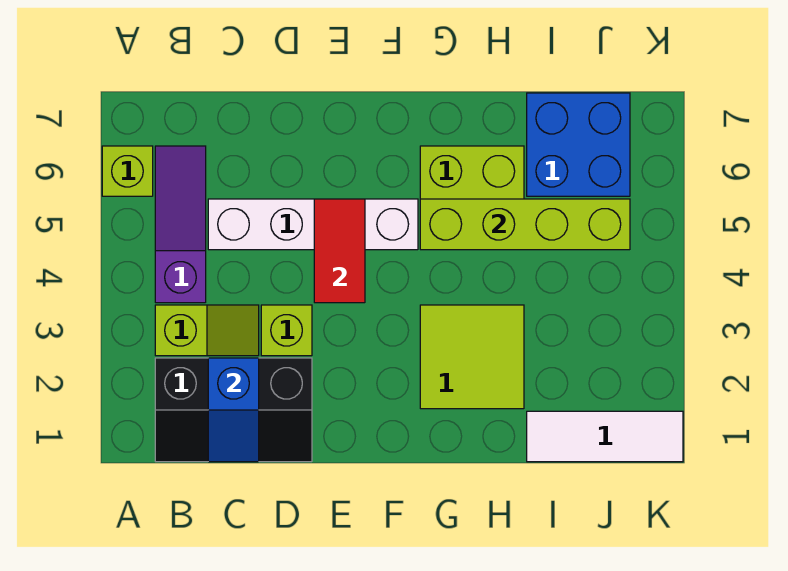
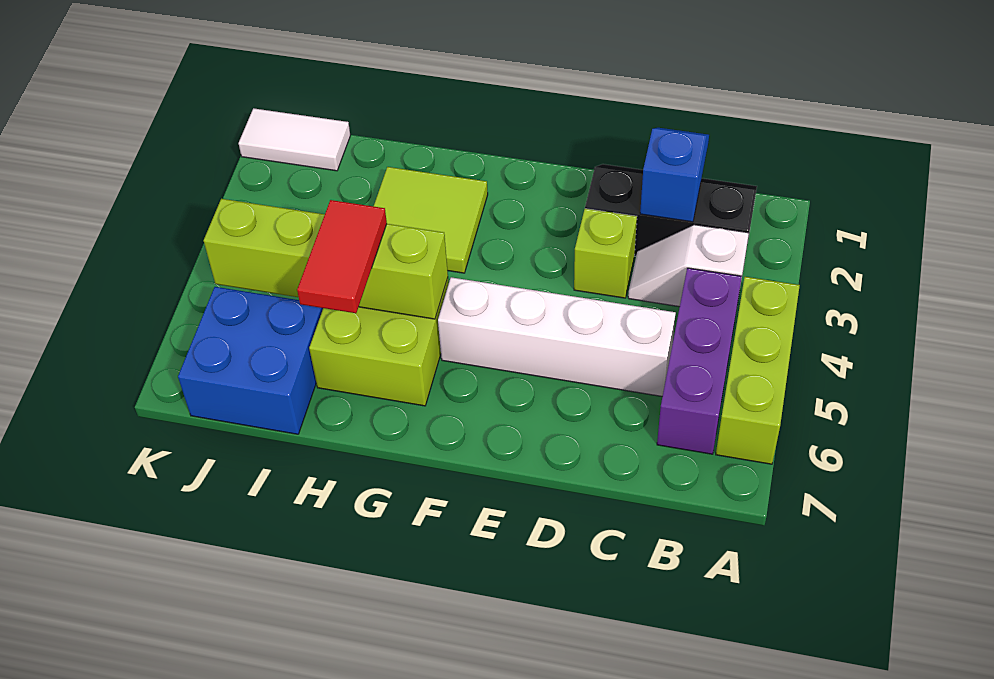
lime brick A6 level 1 -> lime brick A4:A6 level 1
lime slope B3:C3 level 1 top B -> white slope B3:C3 level 1 top B
purple slope B4:B6 level 1 top 4 -> purple brick B4:B6 level 1
red tile E4:E5 level 2 -> red tile H5:H6 level 3
white tile I1:K1 level 1 -> white tile J1:K1 level 1

